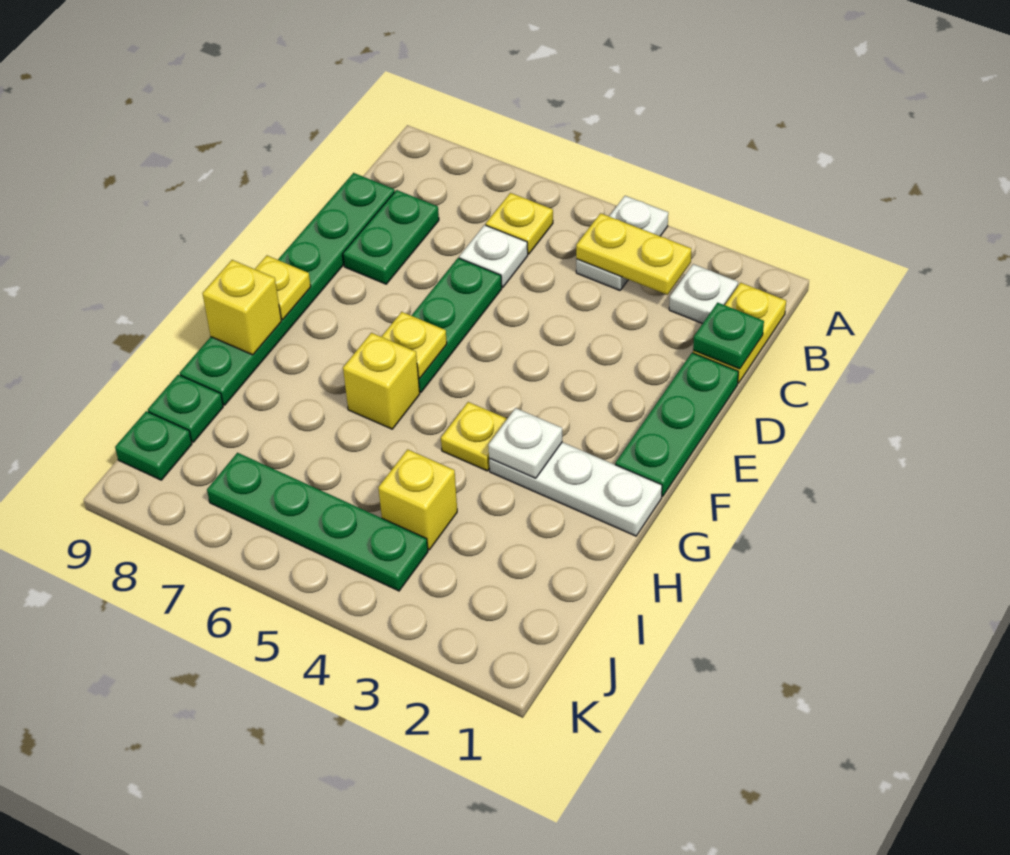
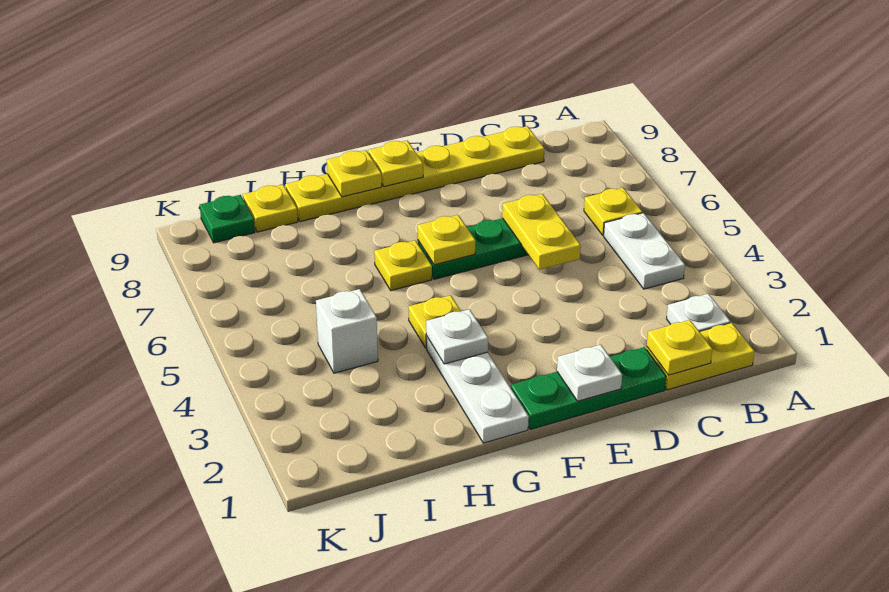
white plate A4:B4 level 1 -> white plate B4:B5 level 1
yellow plate B3:B4 level 2 -> yellow plate D5:D6 level 2
green plate C1 level 2 -> yellow plate C1 level 2
white plate C6 level 1 -> white plate E1 level 2
green plate C8:D8 level 1 -> none
green plate C9:H9 level 1 -> yellow plate C9:H9 level 1
yellow brick G6 level 1 -> yellow plate G6 level 1
yellow brick G9 level 2 -> yellow plate G9 level 2
yellow brick I4 level 1 -> white brick I4 level 1
green plate I9 level 1 -> yellow plate I9 level 1
green plate J4:J7 level 1 -> none

